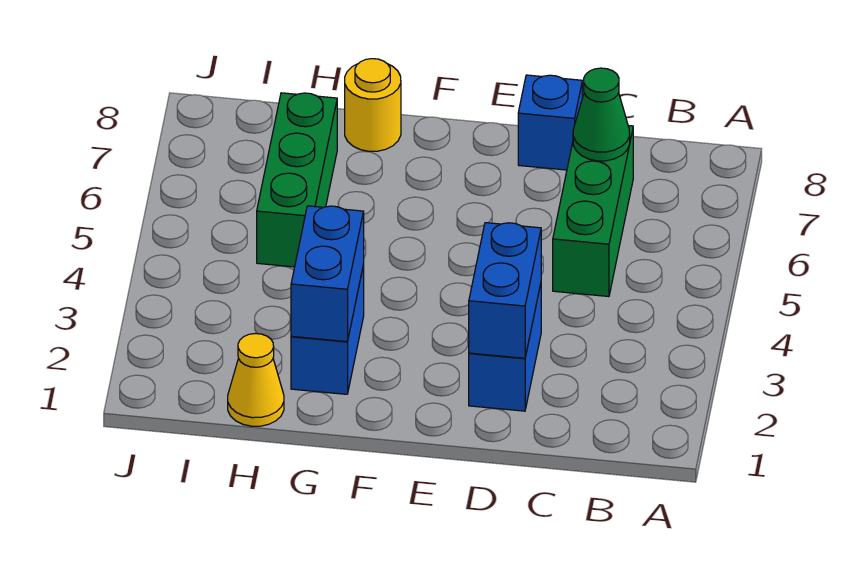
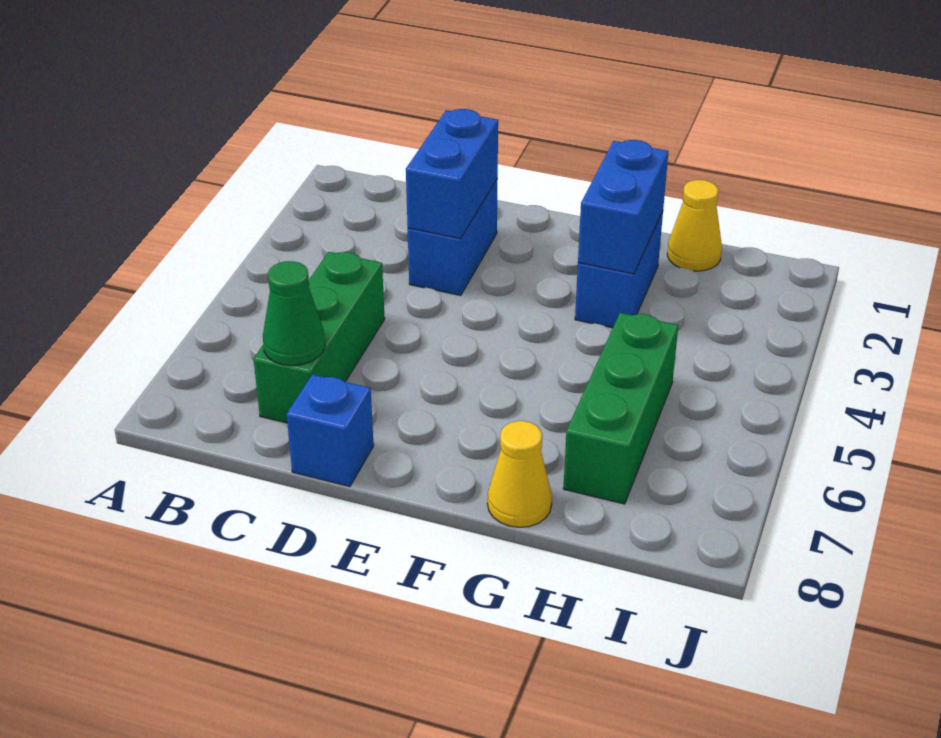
yellow round brick G8 level 1 -> yellow cone G8 level 1

